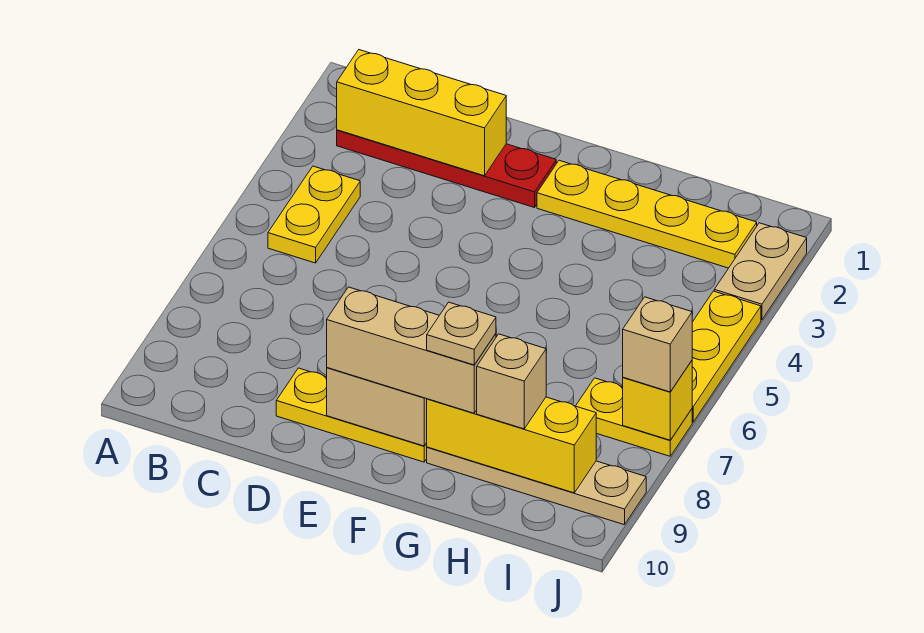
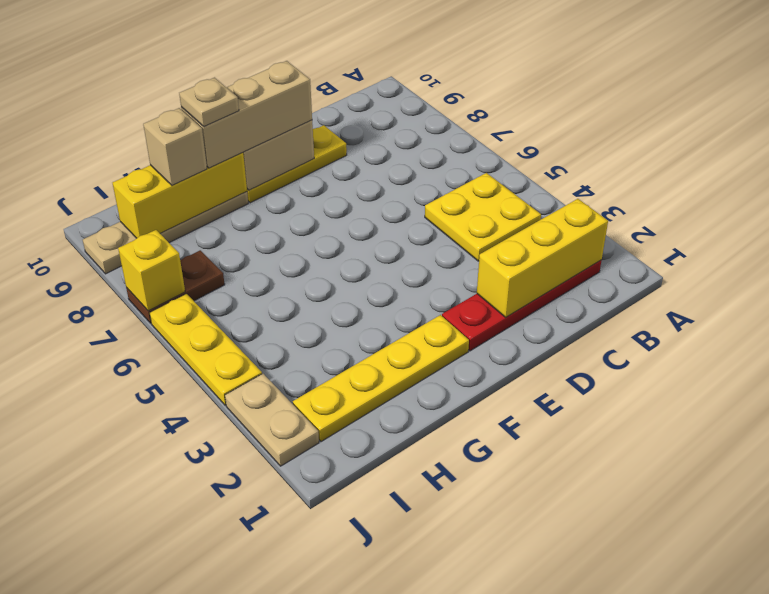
yellow plate B4:B5 level 1 -> yellow plate B4:C5 level 1
yellow plate I7:J7 level 1 -> brown plate I7:J7 level 1
tan brick J7 level 3 -> none

